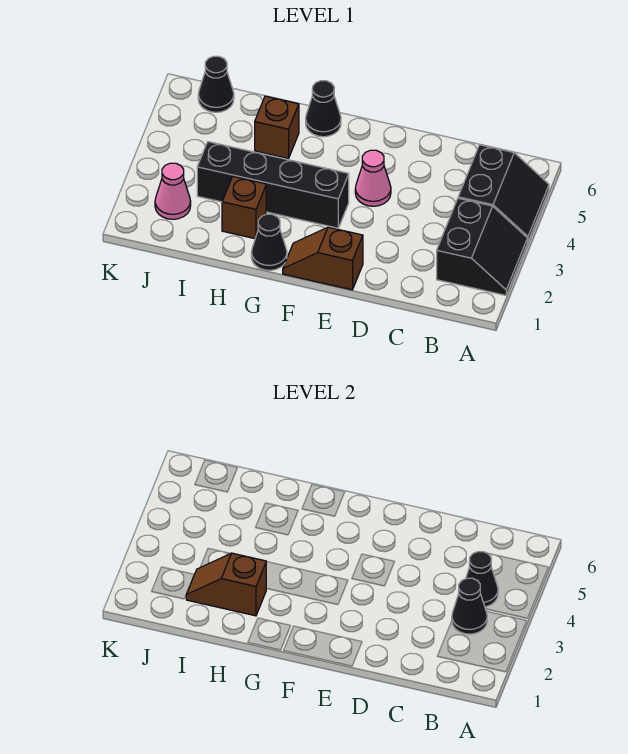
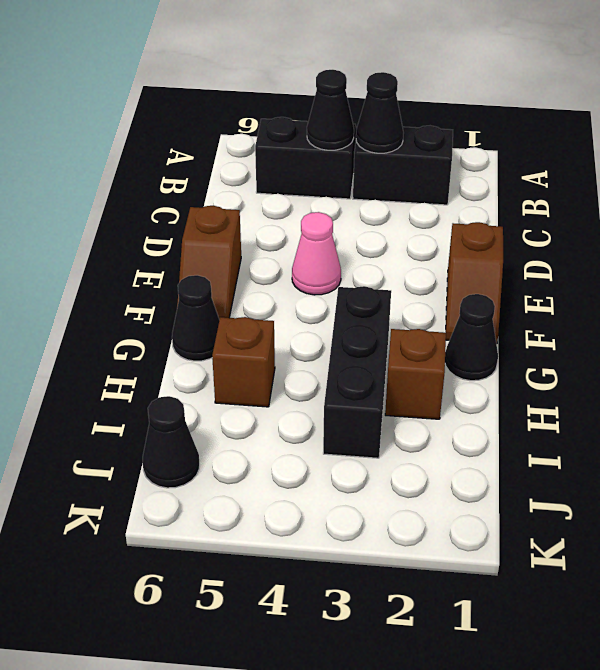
black brick F3:I3 level 1 -> black brick G3:I3 level 1
brown slope H2:I2 level 2 top H -> brown slope E6:F6 level 1 top E
pink cone J2 level 1 -> none

